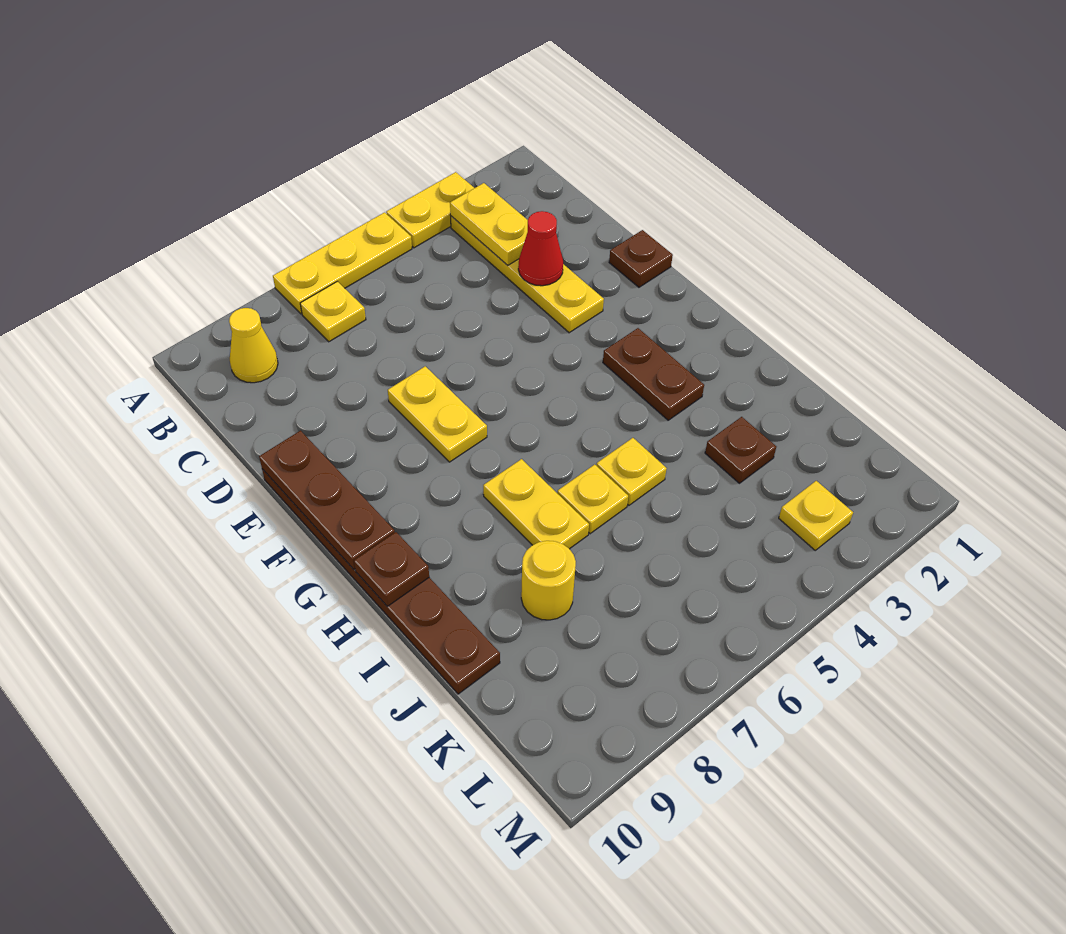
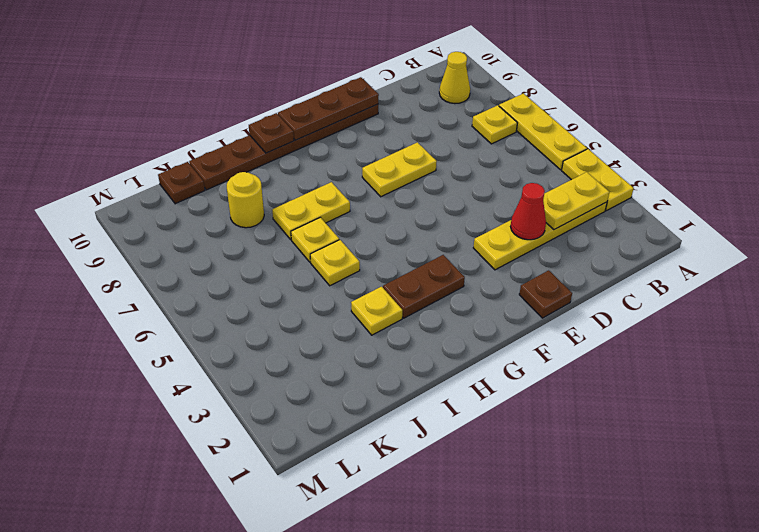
brown plate J3 level 1 -> brown plate K10 level 1
yellow plate L3 level 1 -> yellow plate I3 level 1

